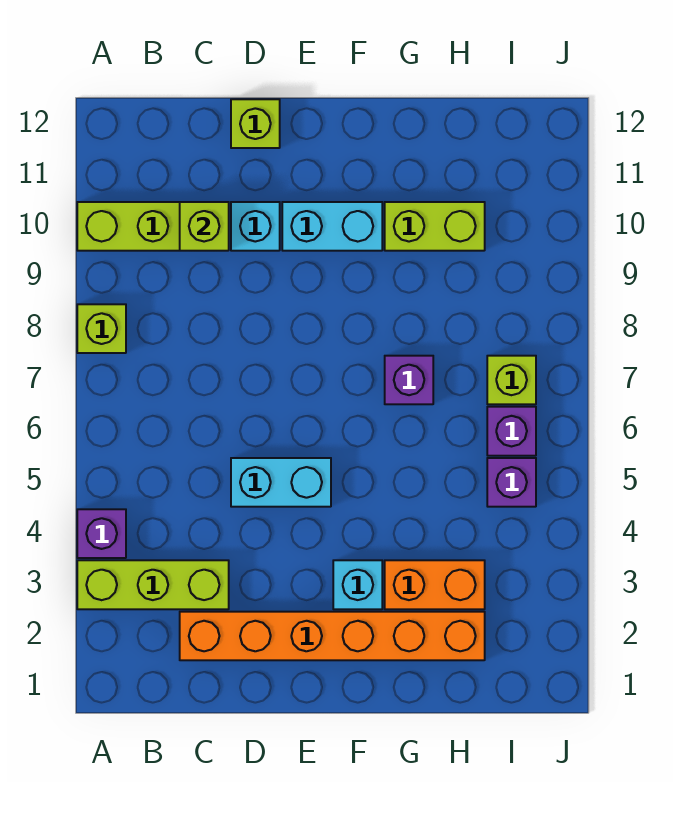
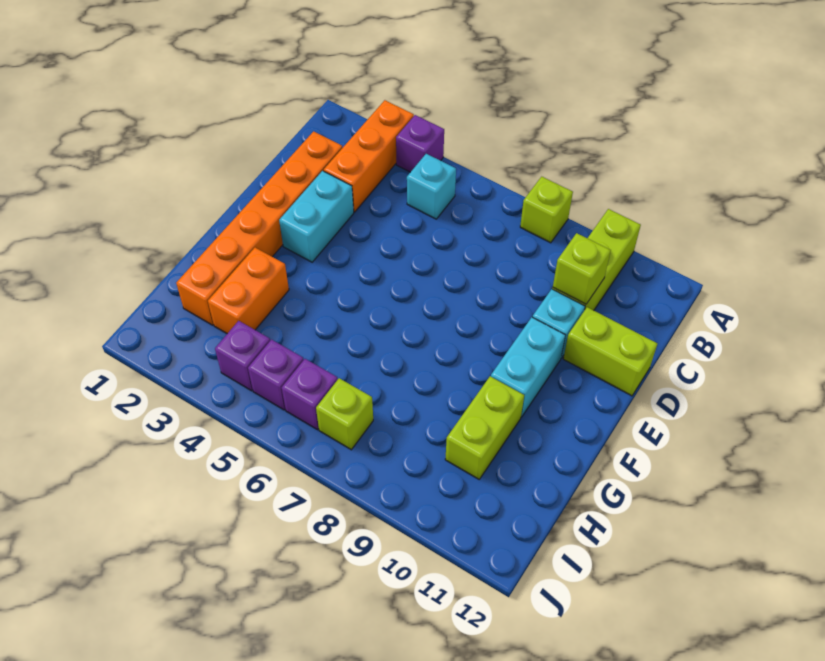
lime brick A3:C3 level 1 -> orange brick A3:C3 level 1
cyan brick D5:E5 level 1 -> cyan brick D3:E3 level 1
lime brick D12 level 1 -> lime brick D11:D12 level 1
cyan brick F3 level 1 -> cyan brick B5 level 1
purple brick G7 level 1 -> purple brick I4 level 1

